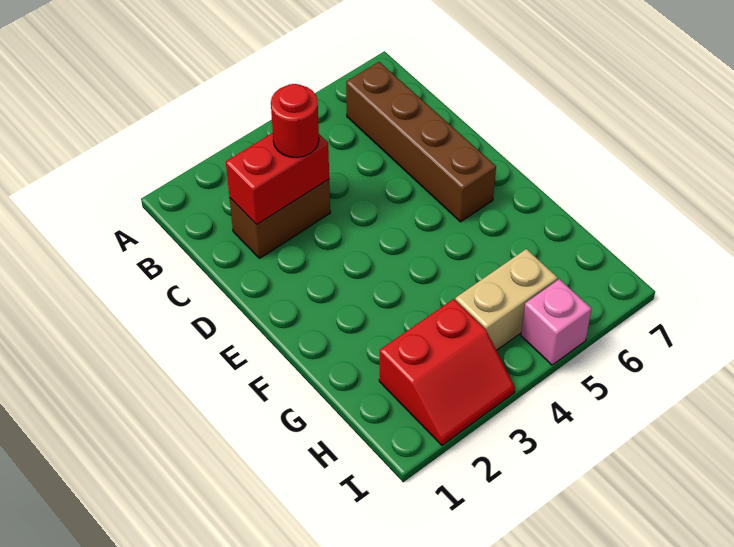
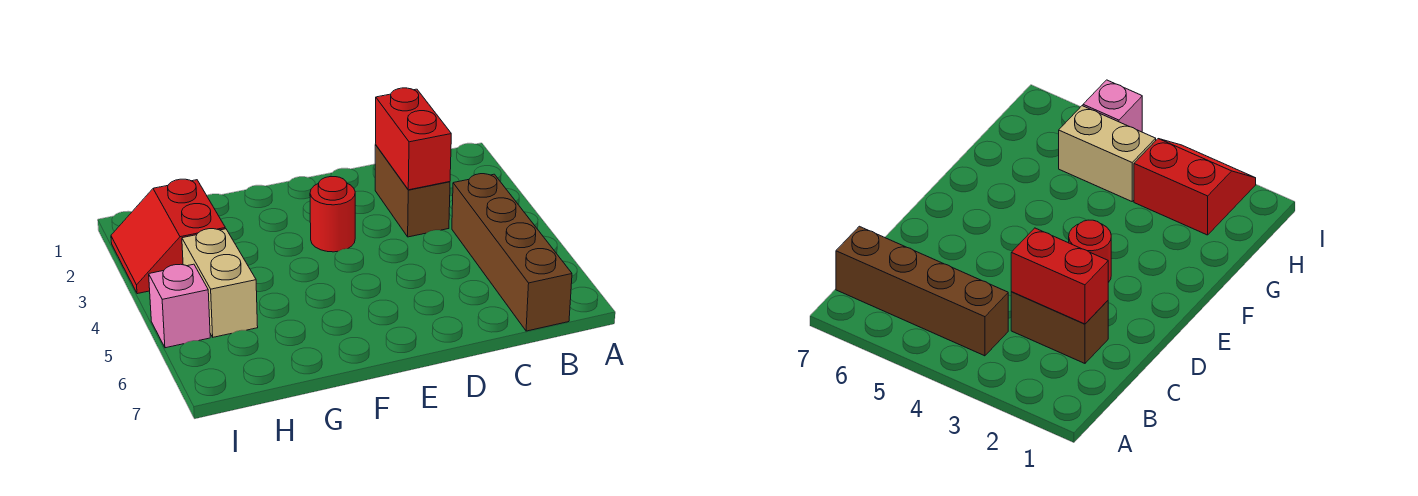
brown brick B6:E6 level 1 -> brown brick B4:B7 level 1
red round brick C3 level 3 -> red round brick E3 level 1

